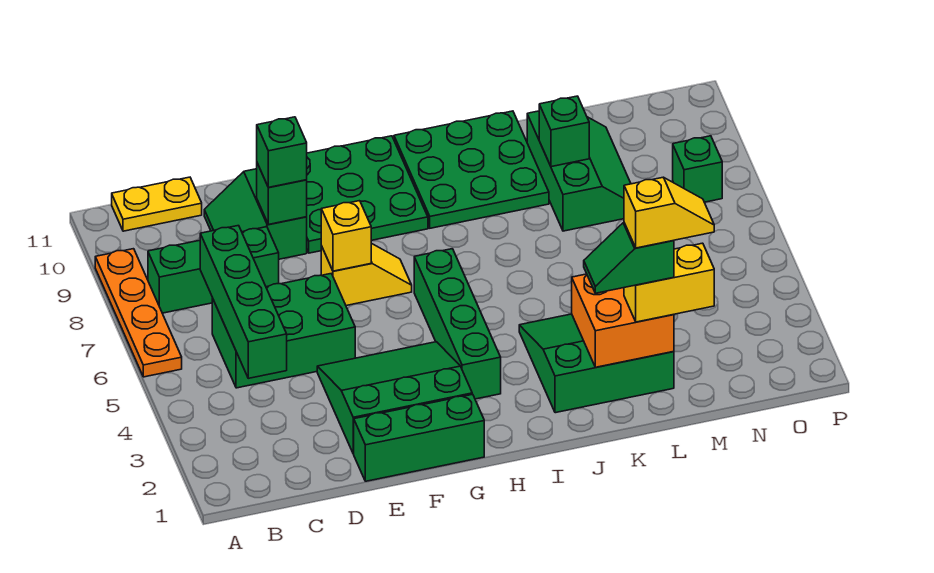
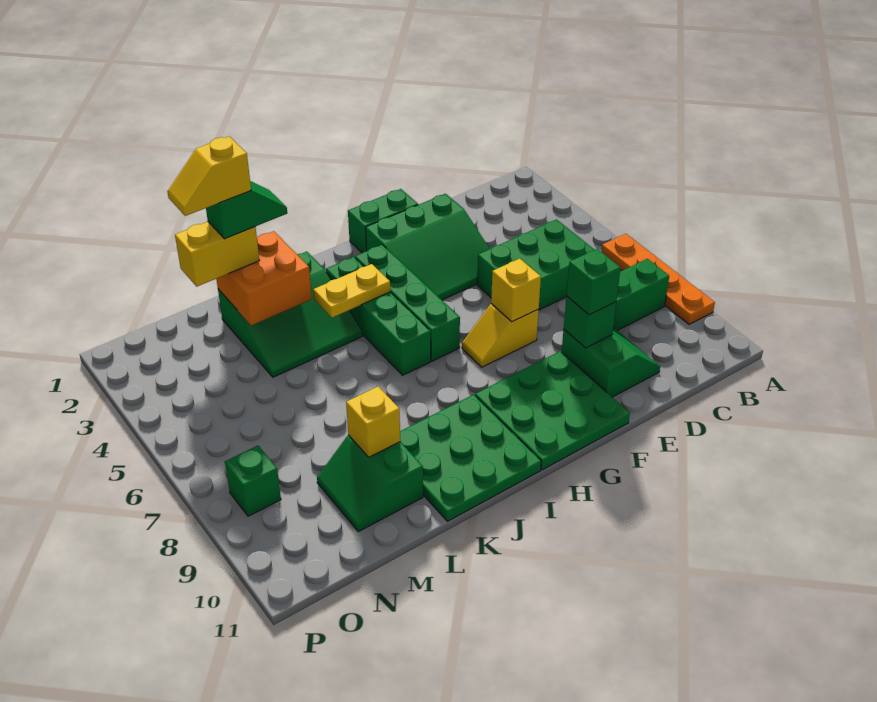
yellow plate B11:C11 level 1 -> yellow plate I4:J4 level 2
green brick C4:C7 level 2 -> green brick I3:I6 level 1
green brick E1:G1 level 1 -> green brick F1:G1 level 1
green slope L8:M10 level 1 top L -> green slope L9:M10 level 1 top L
green brick L9 level 2 -> yellow brick L9 level 2

